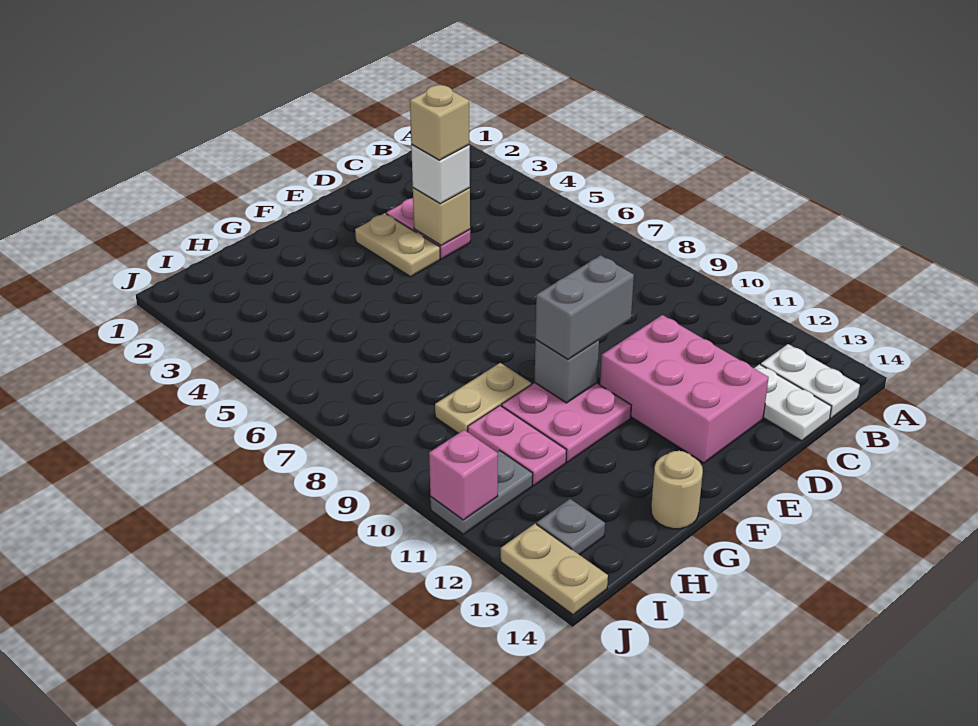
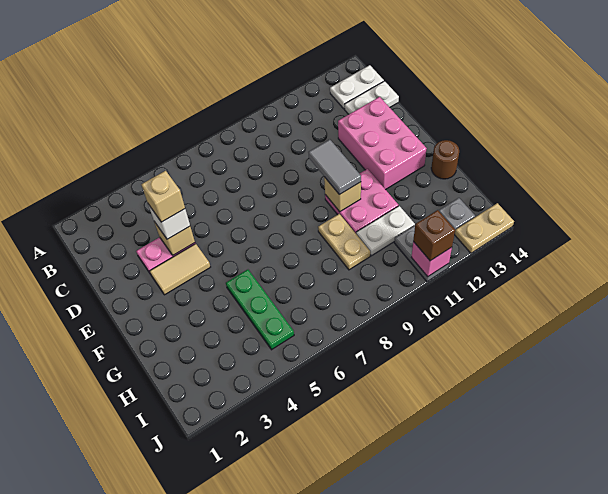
pink brick D11:E13 level 1 -> pink brick D12:F13 level 1
tan plate E3:E4 level 1 -> tan tile E3:E4 level 1
grey brick E10:F10 level 3 -> grey tile E10:F10 level 3
grey brick F10 level 2 -> tan brick F10 level 2
none -> green plate G5:I5 level 1
tan round brick G14 level 1 -> brown round brick G14 level 1
pink plate H10:H11 level 1 -> white plate H10:H11 level 1
none -> brown brick J11 level 3

